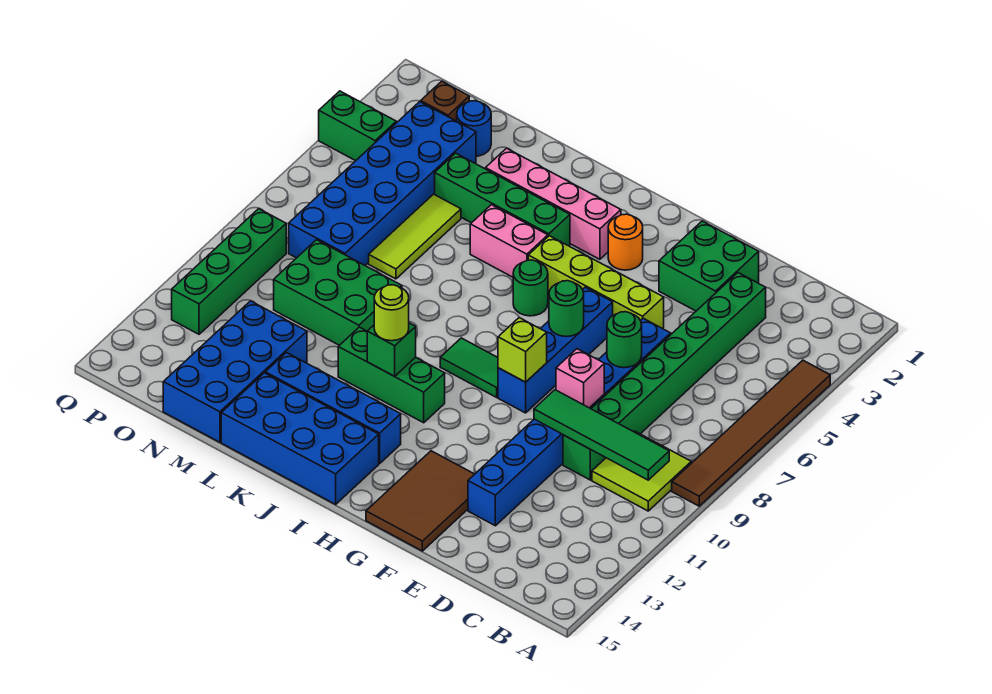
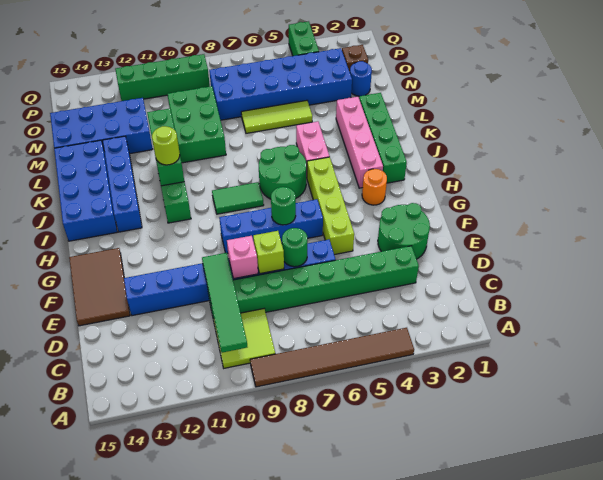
green brick E2:F3 level 1 -> green round brick E2:F3 level 1
brown tile F13:G15 level 1 -> brown tile E14:G15 level 1
lime brick G9 level 2 -> lime brick E8 level 2
green tile H9:I9 level 1 -> green tile I8:I9 level 1
green round brick I6 level 1 -> green round brick I6:J7 level 1
green brick J4:M4 level 1 -> green brick I2:L2 level 1
green brick J11 level 2 -> green brick J11:L11 level 2

